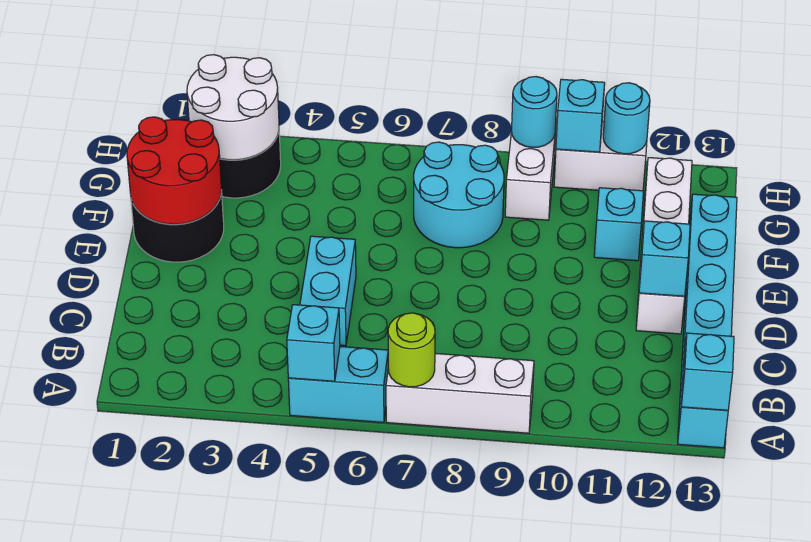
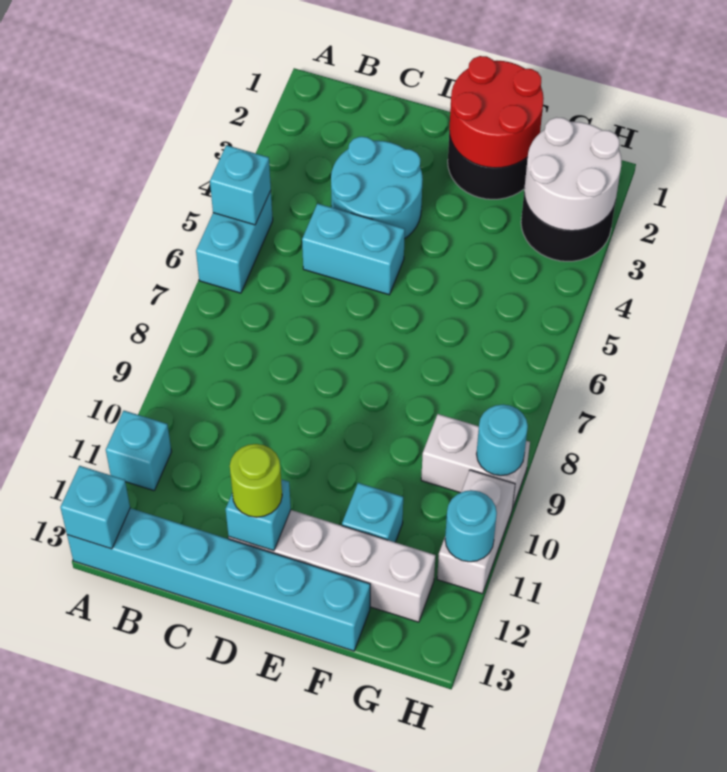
white brick A7:A9 level 1 -> none
lime round brick A7 level 2 -> lime round brick D12 level 3
cyan round brick F7:G8 level 1 -> cyan round brick C3:D4 level 1
cyan brick H10 level 2 -> cyan brick A11 level 1

